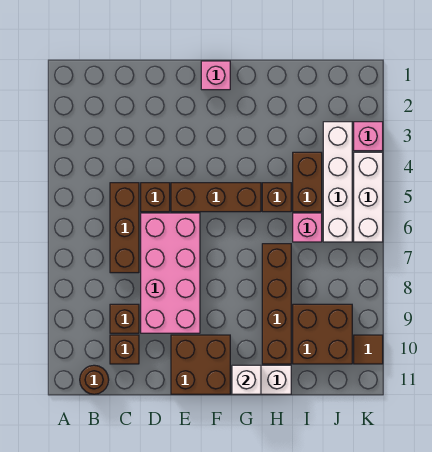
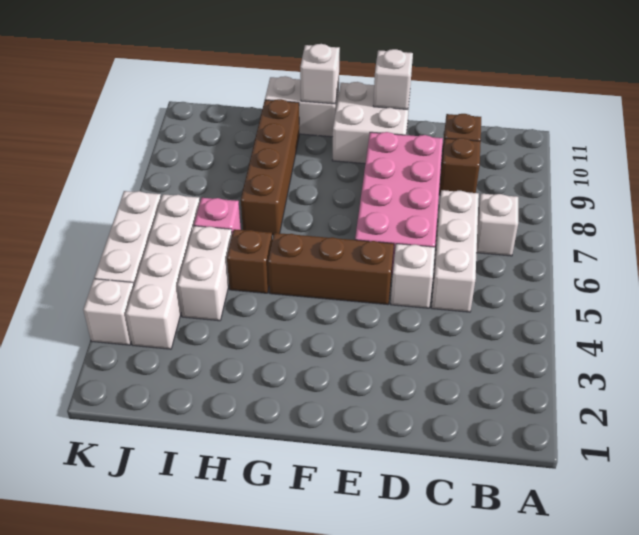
none -> white brick B7 level 1
brown round brick B11 level 1 -> none
brown brick C5:C7 level 1 -> white brick C5:C7 level 1
brown brick D5 level 1 -> white brick D5 level 1
brown brick E10:F11 level 1 -> white brick E10:F11 level 1
none -> white brick E11 level 2
pink brick F1 level 1 -> none
brown brick I4:I5 level 1 -> white brick I4:I5 level 1
brown brick I9:J10 level 1 -> none
pink brick K3 level 1 -> white brick K3 level 1
brown tile K10 level 1 -> none

